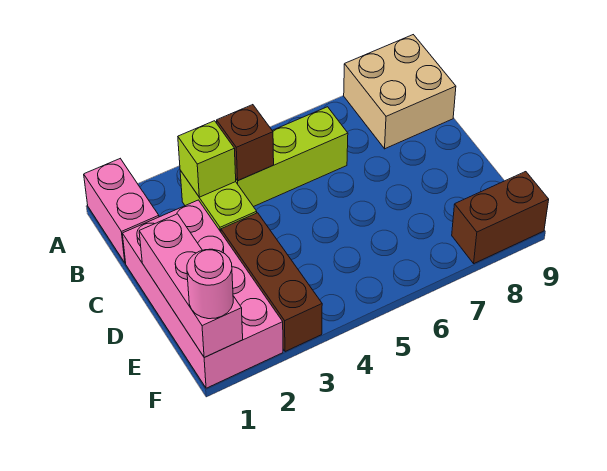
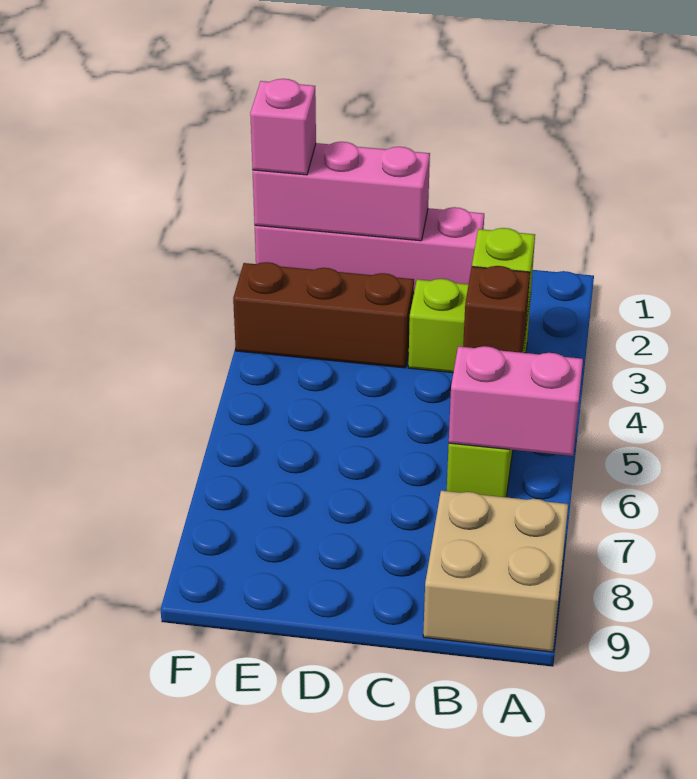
pink brick A1:B1 level 1 -> pink brick A6:B6 level 2
pink brick C1:F2 level 1 -> pink brick C1:F1 level 1
pink round brick F1 level 3 -> pink brick F1 level 3
brown brick F8:F9 level 1 -> none

